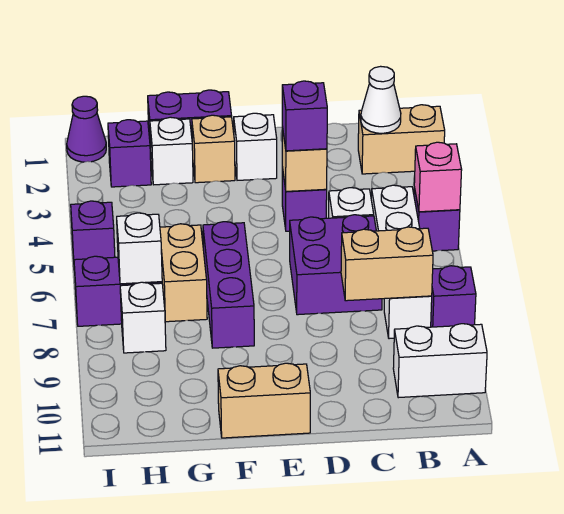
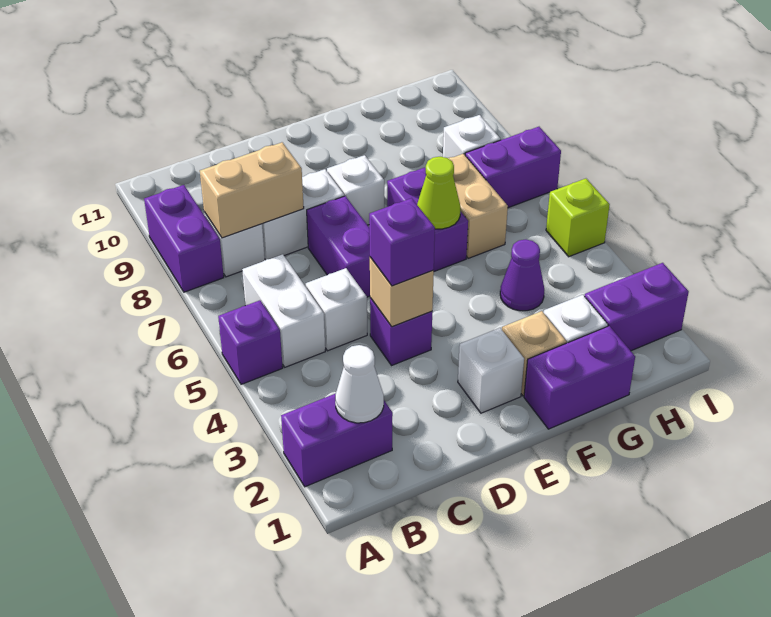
tan brick A2:B2 level 1 -> purple brick A2:B2 level 1
pink brick A5 level 2 -> none
purple brick A8 level 1 -> purple brick A8:A9 level 1
white brick A10:B10 level 1 -> white brick C8:D8 level 1
purple brick C6:D7 level 1 -> purple brick D6:D7 level 1
tan brick E11:F11 level 1 -> none
purple brick F6:F8 level 1 -> purple brick F6:F7 level 1
none -> lime cone F6 level 2
purple brick H2 level 1 -> purple brick H2:I2 level 1
white brick H7 level 2 -> white brick E8 level 1
purple cone I1 level 1 -> purple cone G4 level 1
purple brick I5 level 1 -> lime brick I5 level 1

